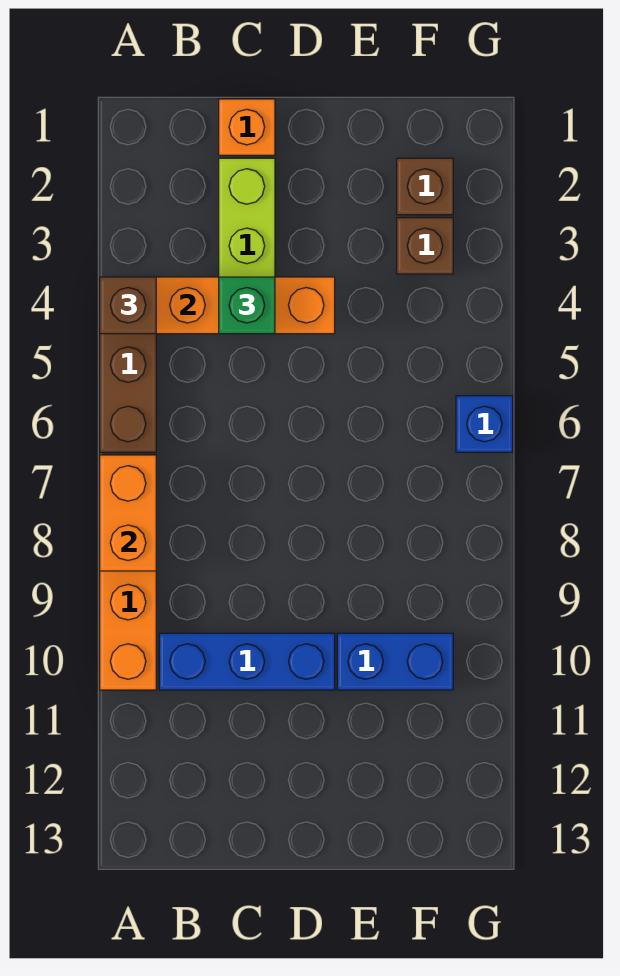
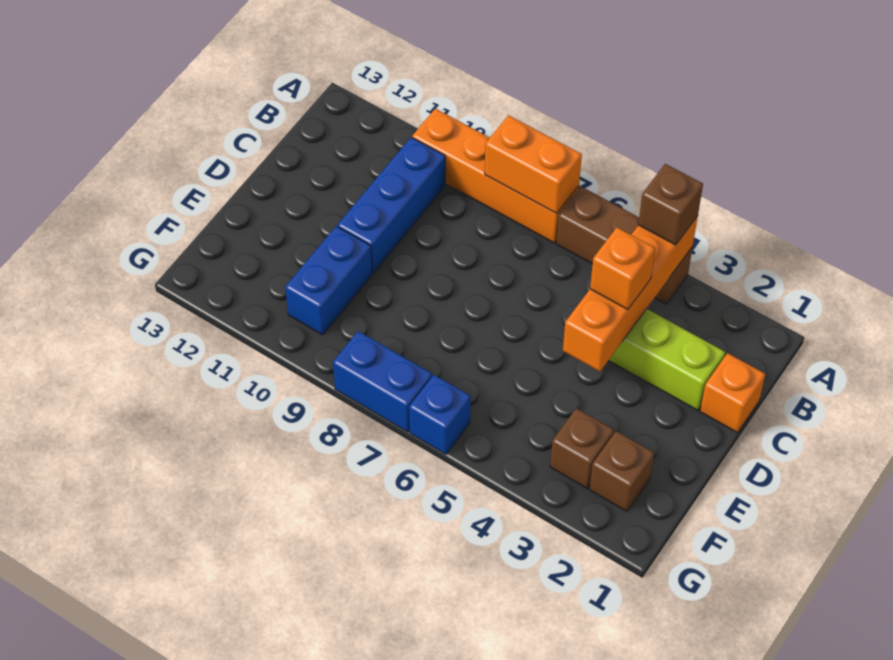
green brick C4 level 3 -> orange brick C4 level 3
none -> blue brick G7:G8 level 1

